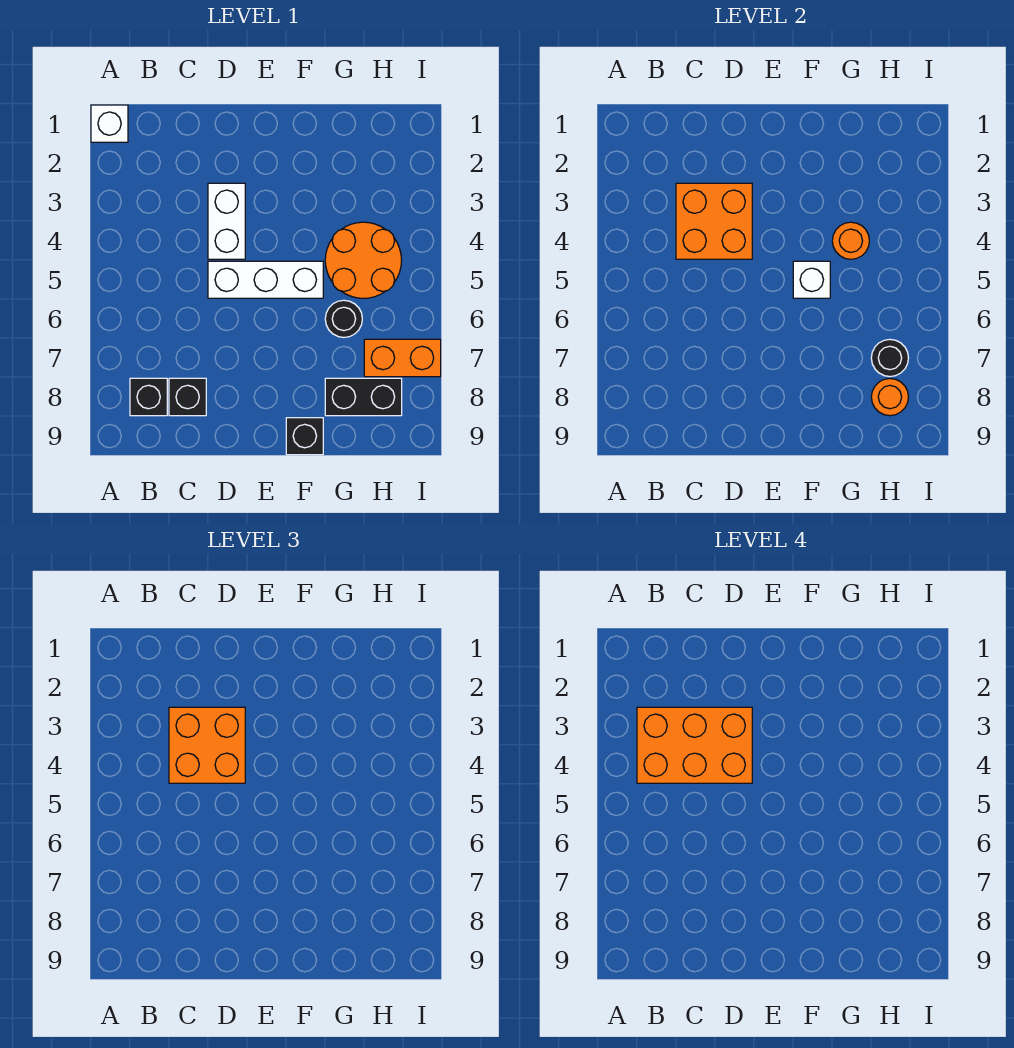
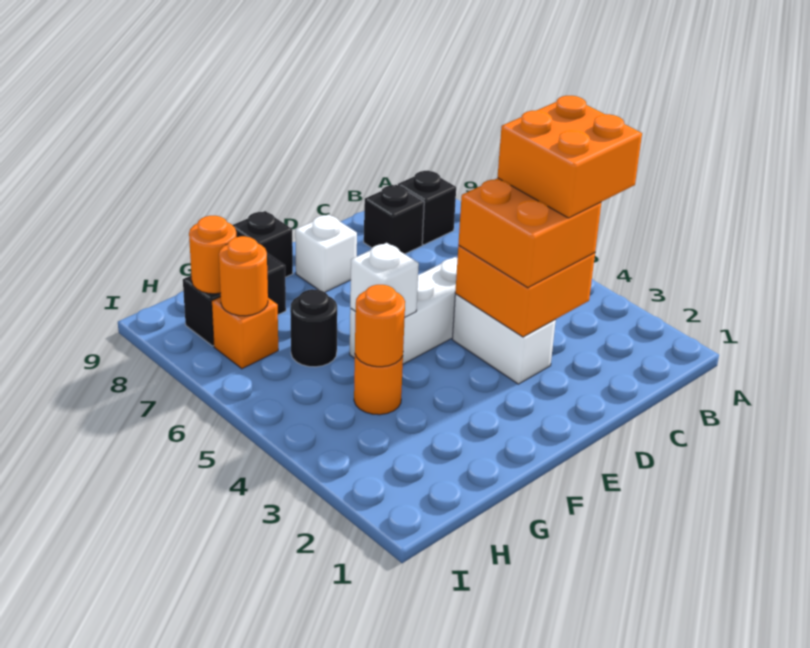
white brick A1 level 1 -> white brick E8 level 1
orange brick B3:D4 level 4 -> orange brick B3:C4 level 4
orange round brick G4:H5 level 1 -> orange round brick G4 level 1
orange brick H7:I7 level 1 -> orange brick H7 level 1
black round brick H7 level 2 -> orange round brick H7 level 2

